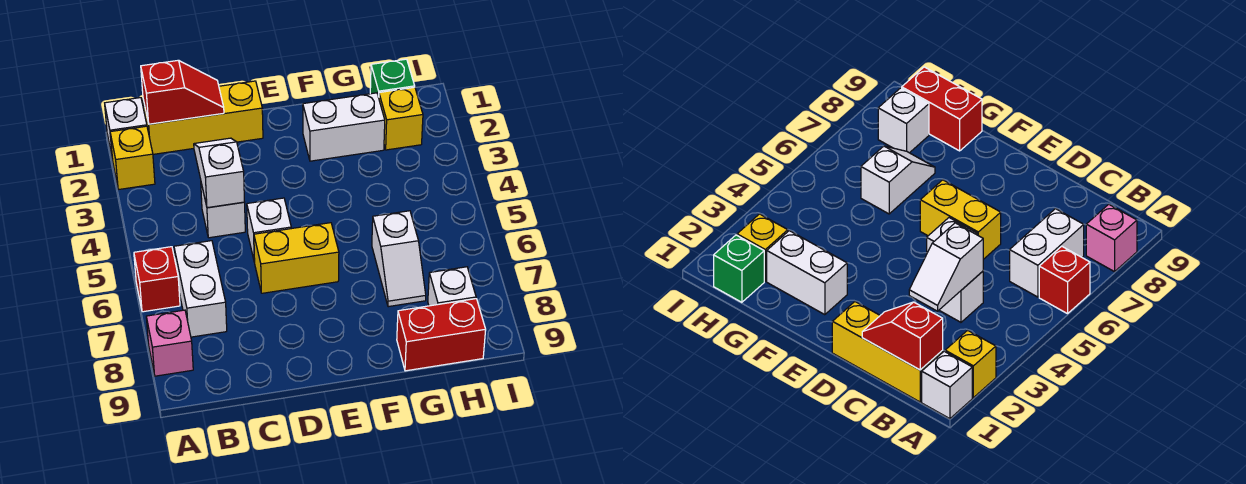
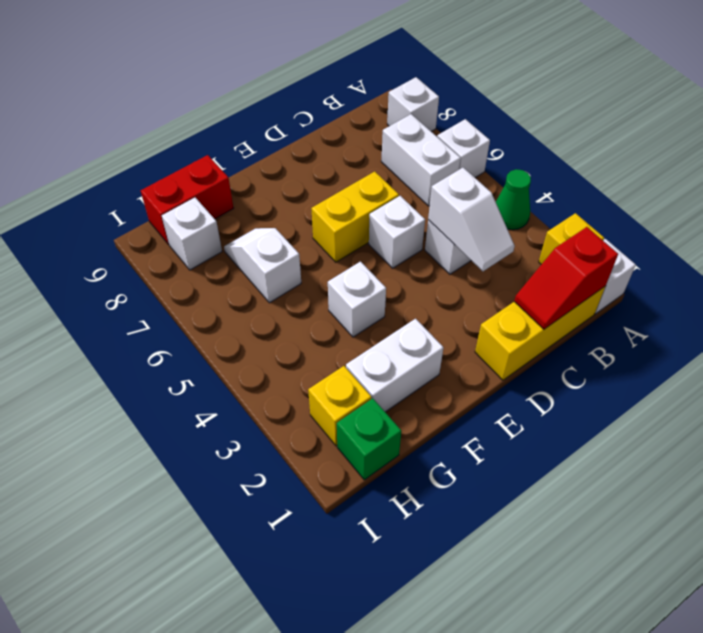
none -> green cone A4 level 1
red brick A6 level 1 -> white brick A6 level 1
pink brick A8 level 1 -> white brick A8 level 1
none -> white brick F4 level 1

